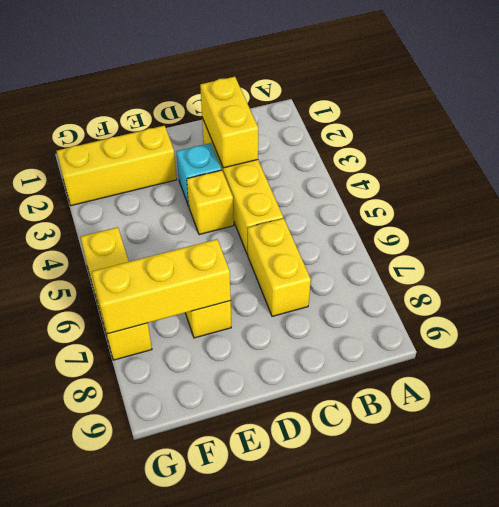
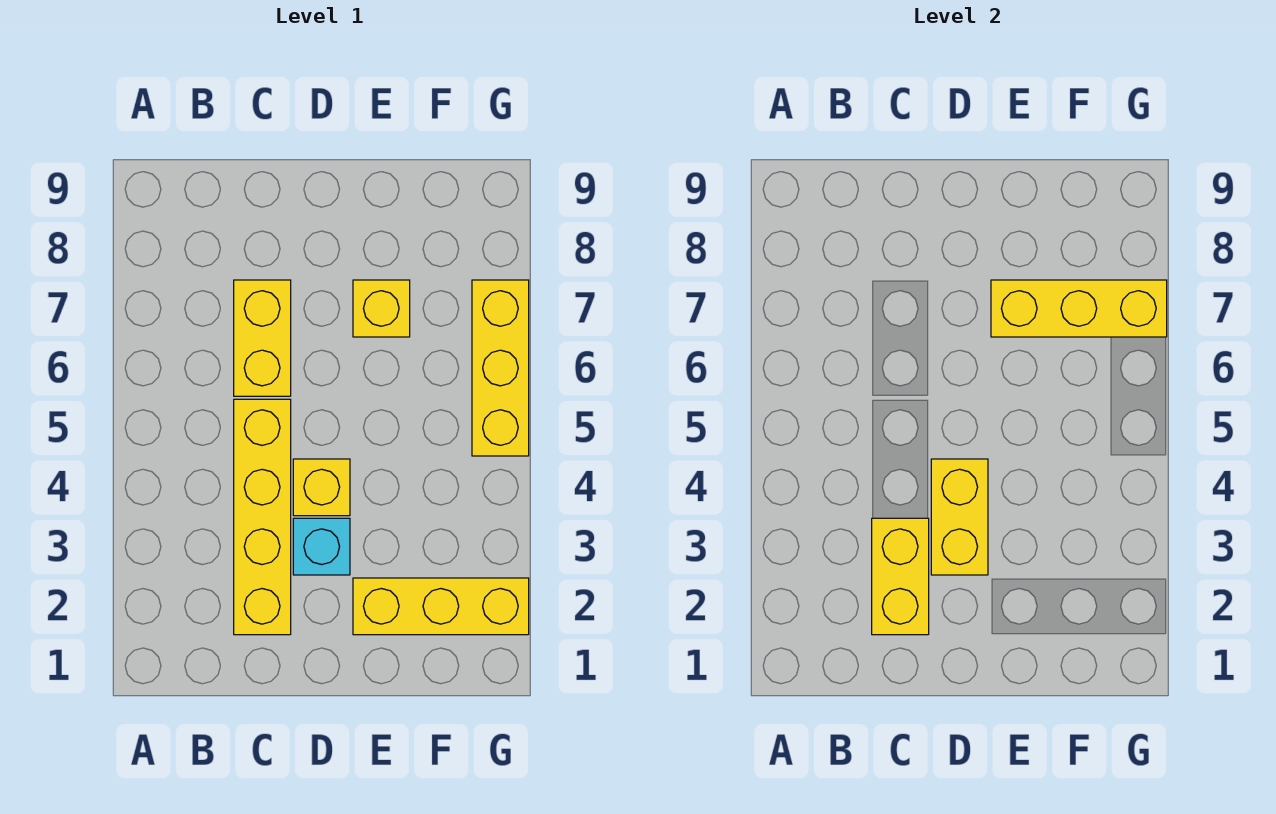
none -> yellow brick D3:D4 level 2

